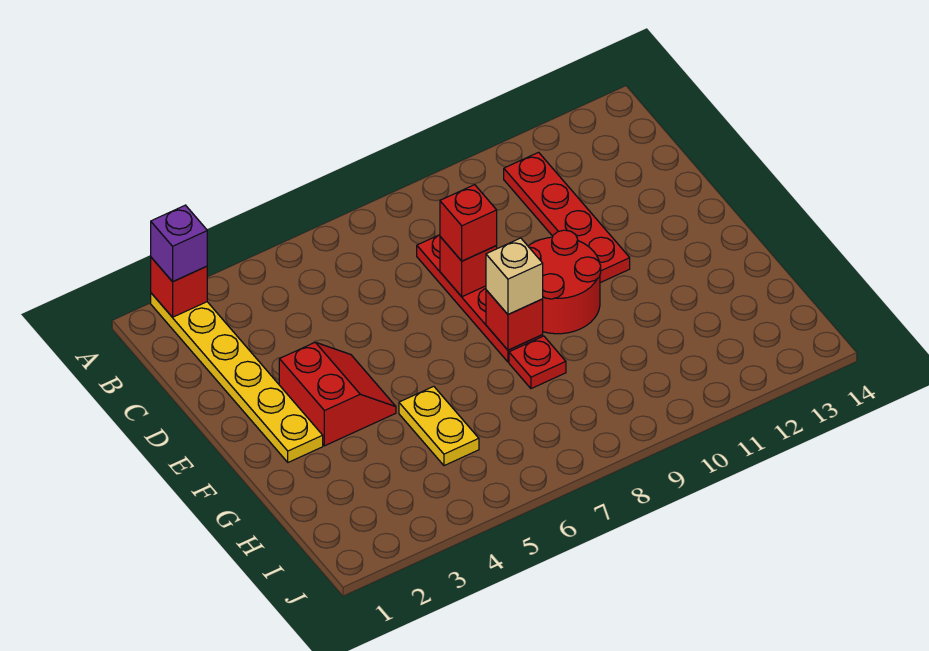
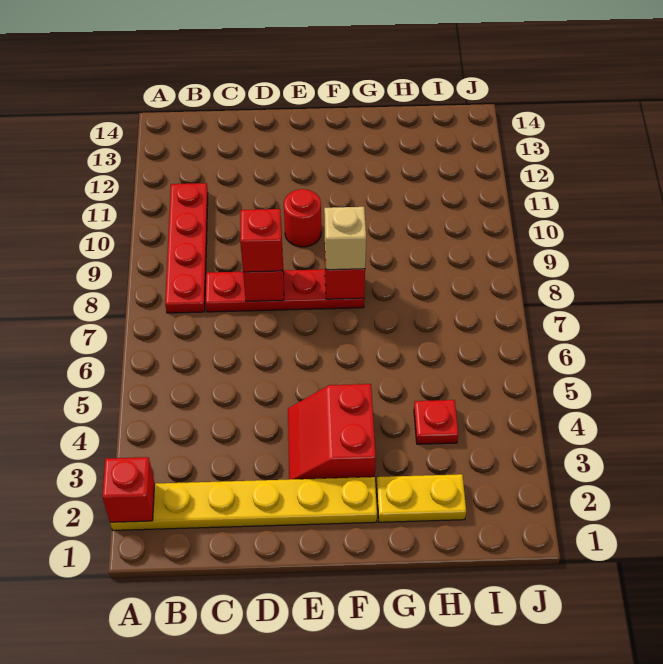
purple brick A2 level 3 -> none
red plate B11:E11 level 1 -> red plate B8:B11 level 1
red slope E3:F4 level 1 top 3 -> red slope E3:F4 level 1 top F
red round brick E9:F10 level 1 -> red round brick E10 level 1
yellow plate G5:H5 level 1 -> yellow plate G2:H2 level 1
red plate G8 level 1 -> red plate H4 level 1

